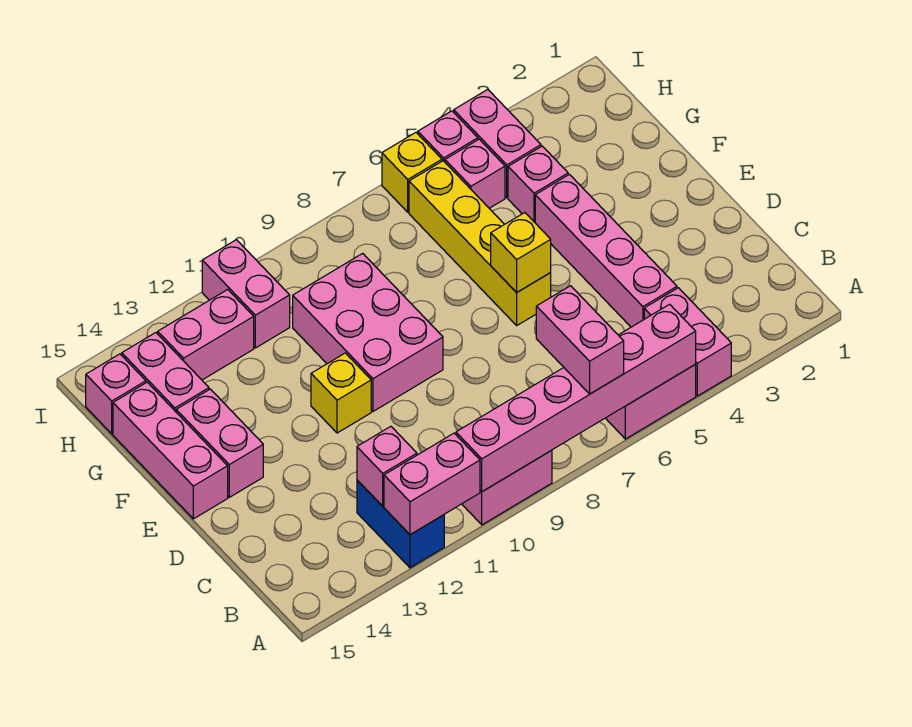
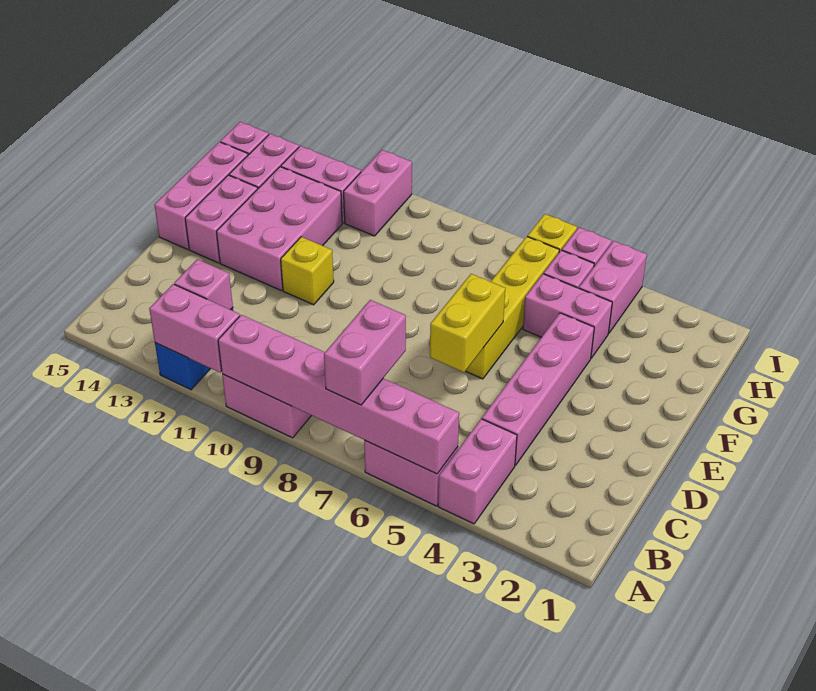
yellow brick E6 level 2 -> yellow brick D6:E6 level 2
pink brick E9:G10 level 1 -> pink brick E12:G13 level 1
pink brick G4 level 1 -> pink brick G4:G5 level 1

